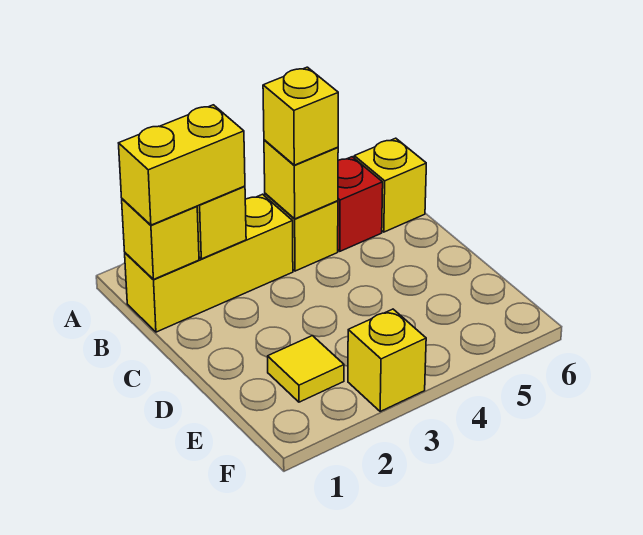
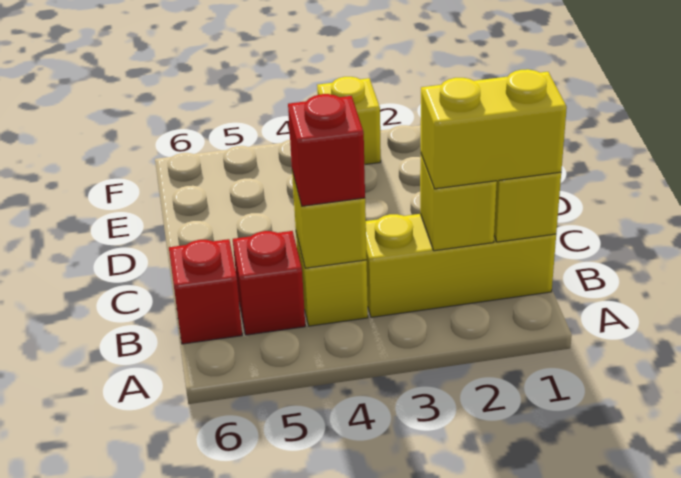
yellow brick B4 level 3 -> red brick B4 level 3
yellow brick B6 level 1 -> red brick B6 level 1
yellow tile E2 level 1 -> none

